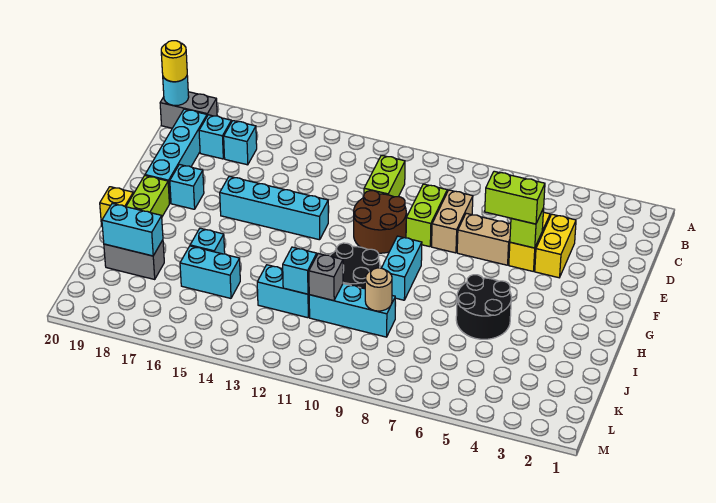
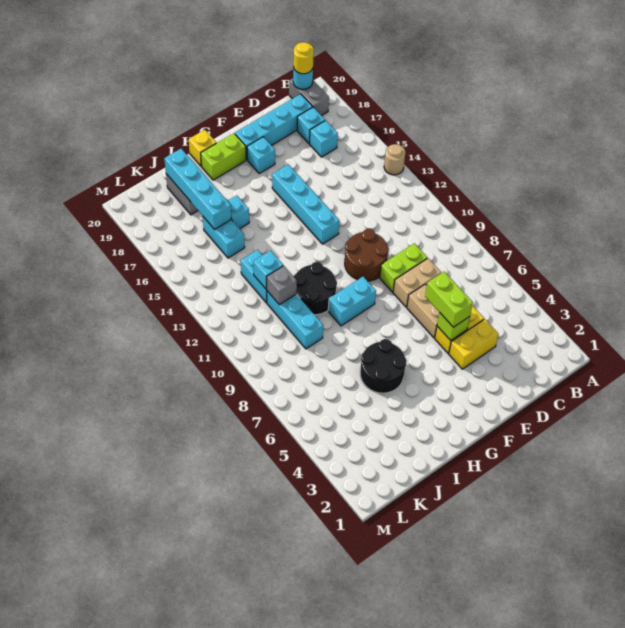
lime brick C11:D11 level 1 -> none
tan round brick J9 level 2 -> tan round brick A14 level 1
cyan brick J18:J19 level 2 -> cyan brick J16:J19 level 2

